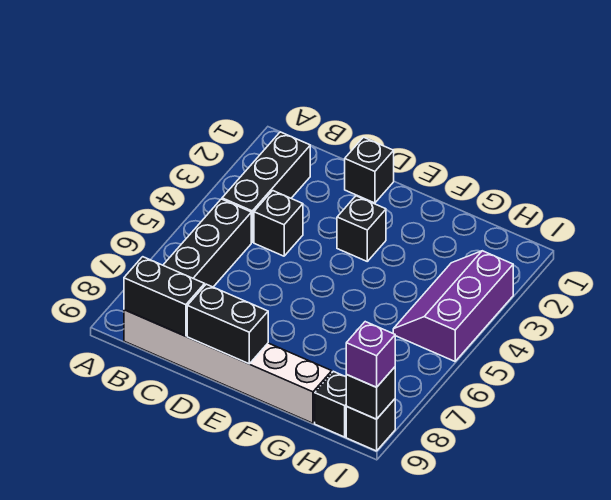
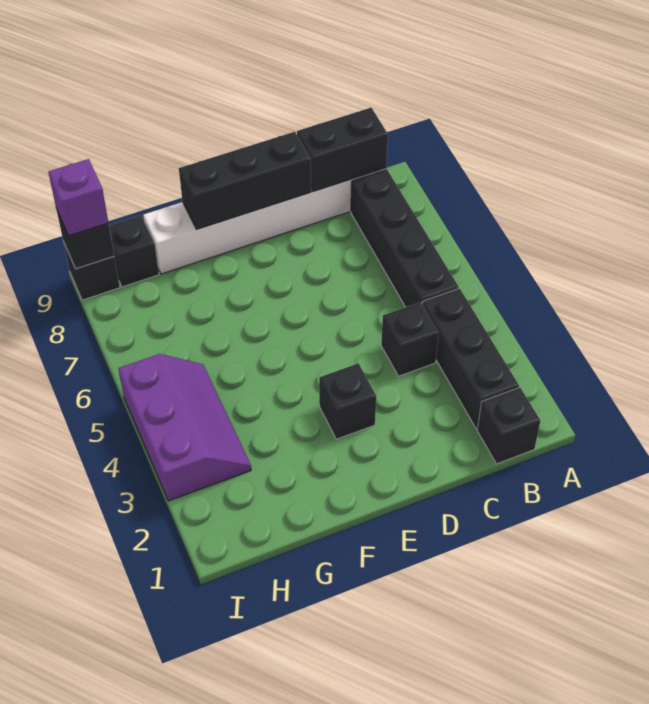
black brick D1 level 1 -> black brick B1 level 1
black brick D9:E9 level 2 -> black brick D9:F9 level 2

